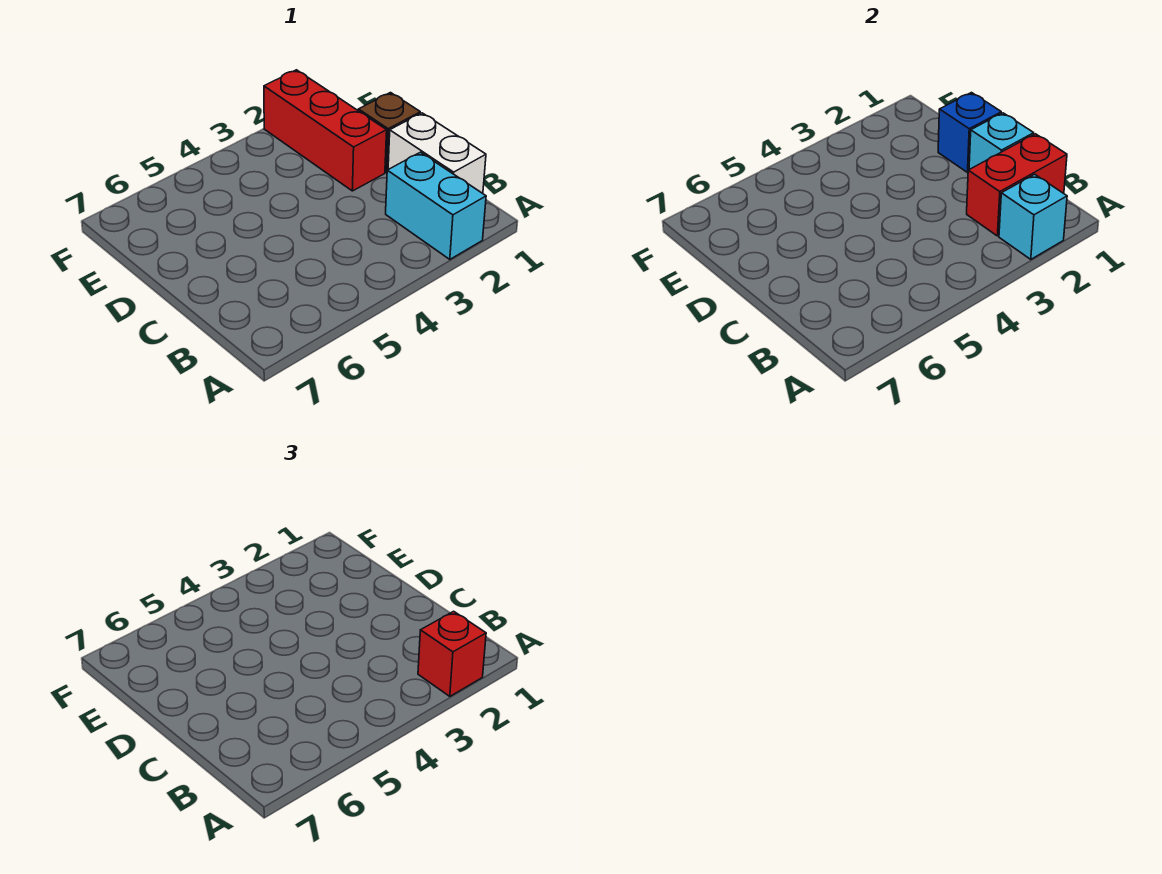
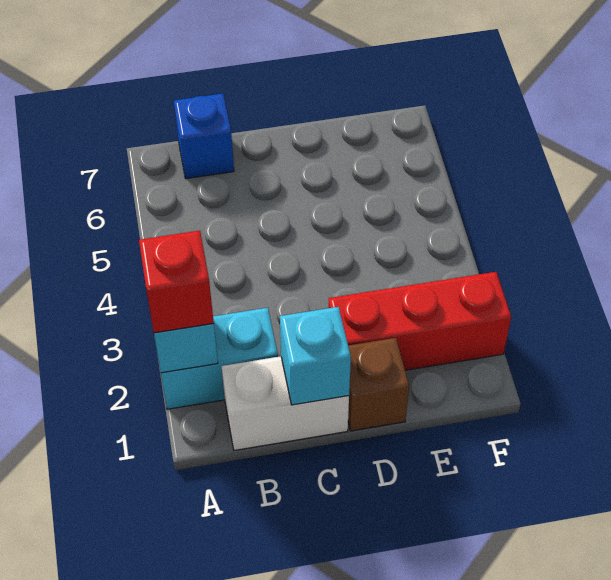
red brick B1:B2 level 2 -> none
blue brick D1 level 2 -> blue brick B7 level 1

